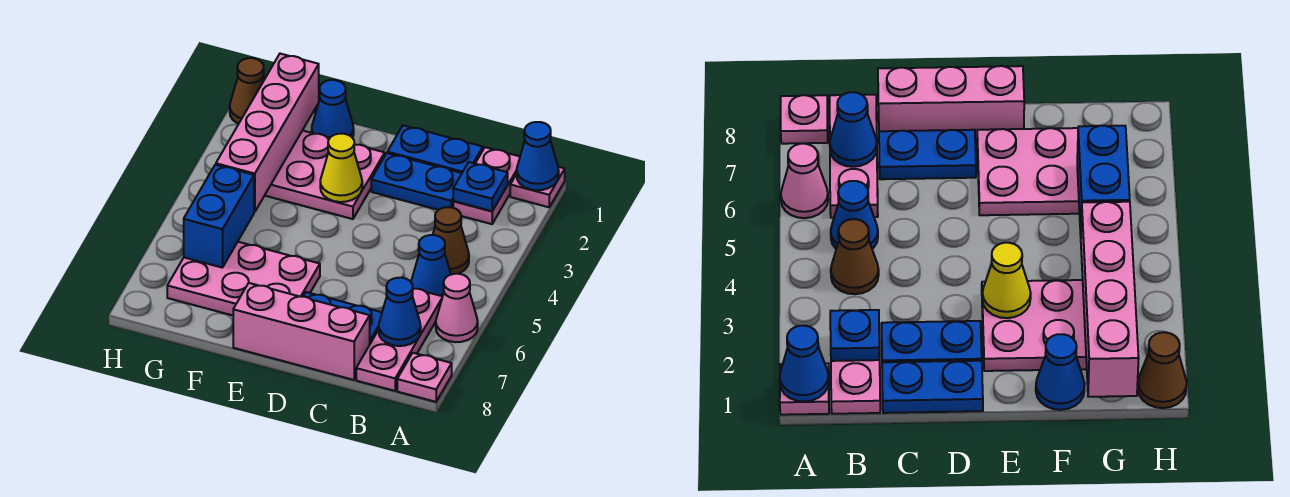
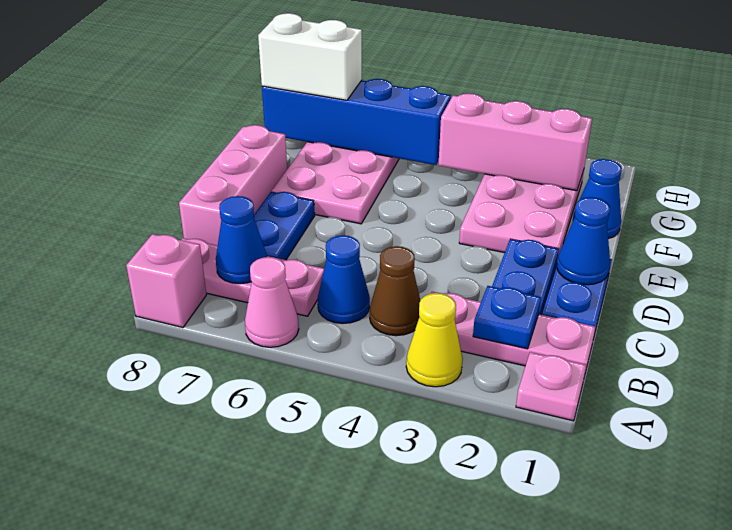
blue cone A1 level 2 -> blue cone D1 level 2
pink plate A8 level 1 -> pink brick A8 level 1
pink plate B1:B2 level 1 -> pink plate B1:B3 level 1
yellow cone E3 level 2 -> yellow cone A3 level 1
pink brick G1:G4 level 2 -> pink brick G2:G4 level 2
blue brick G5:G6 level 2 -> blue brick G5:G8 level 2
none -> white brick G7:G8 level 3
brown cone H1 level 1 -> none

